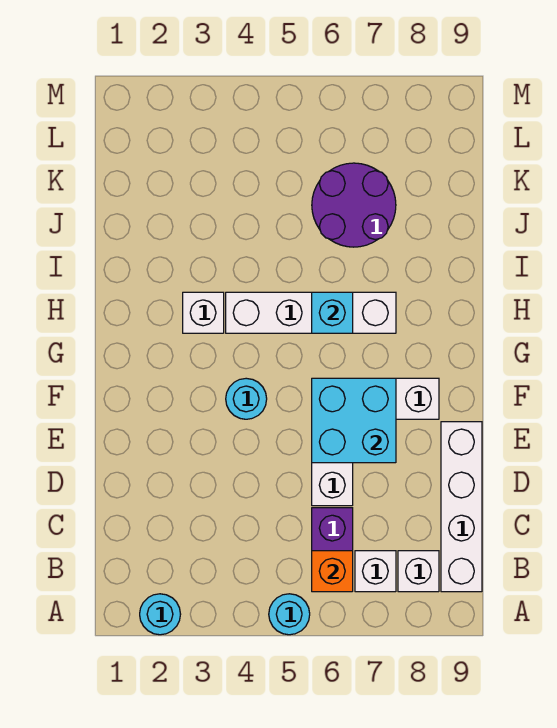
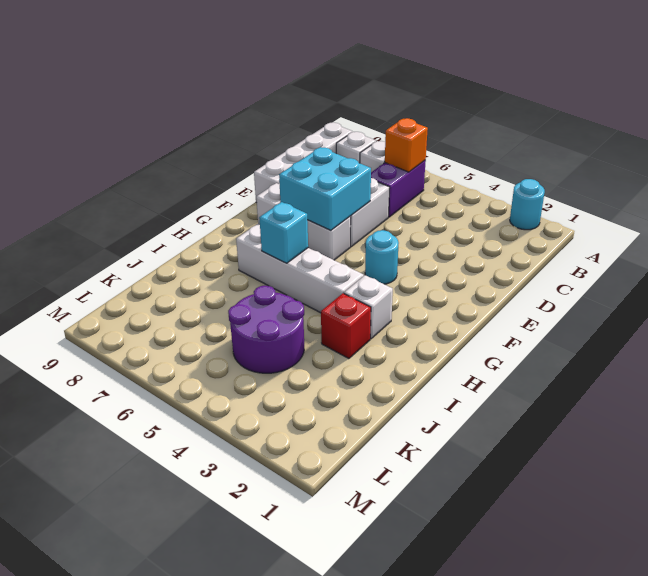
cyan round brick A5 level 1 -> none
none -> red brick I3 level 1
purple round brick J6:K7 level 1 -> purple round brick J4:K5 level 1

